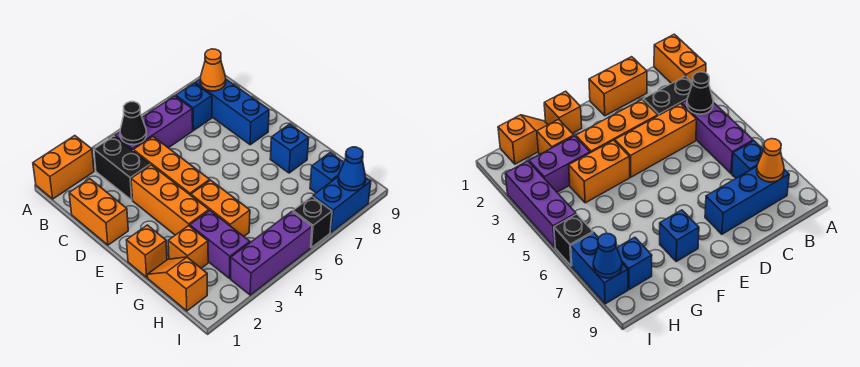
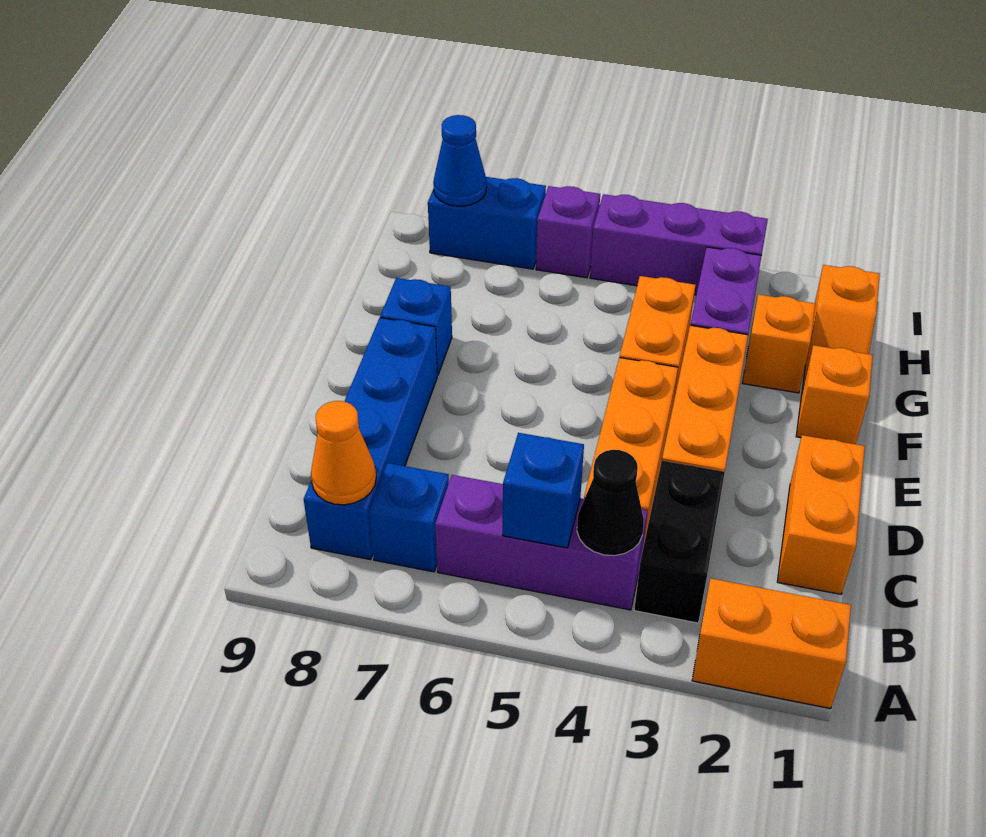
blue brick B8:D8 level 1 -> blue brick B8:E8 level 1
blue brick H8 level 1 -> blue brick B5 level 2
black brick I6 level 1 -> purple brick I6 level 1

